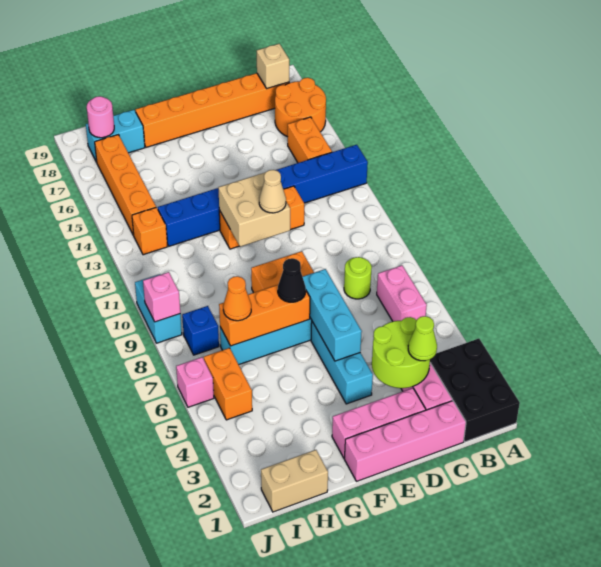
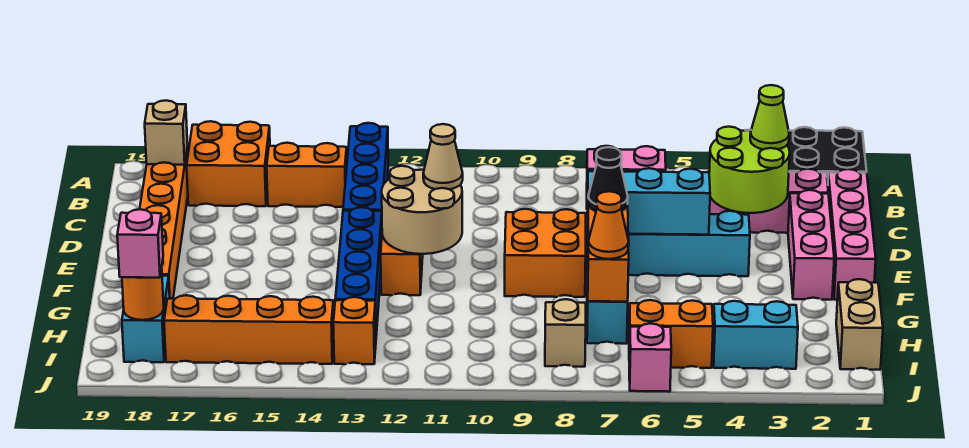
orange round brick A16:B17 level 1 -> orange brick A16:B17 level 1
lime round brick C8 level 1 -> none
tan brick E11:F12 level 2 -> tan round brick E11:F12 level 2
blue brick I8 level 1 -> tan brick I8 level 1
pink round brick I18 level 2 -> orange round brick I18 level 2
cyan brick J9:J10 level 1 -> cyan brick I3:I4 level 1
pink brick J9 level 2 -> pink brick I18 level 3

